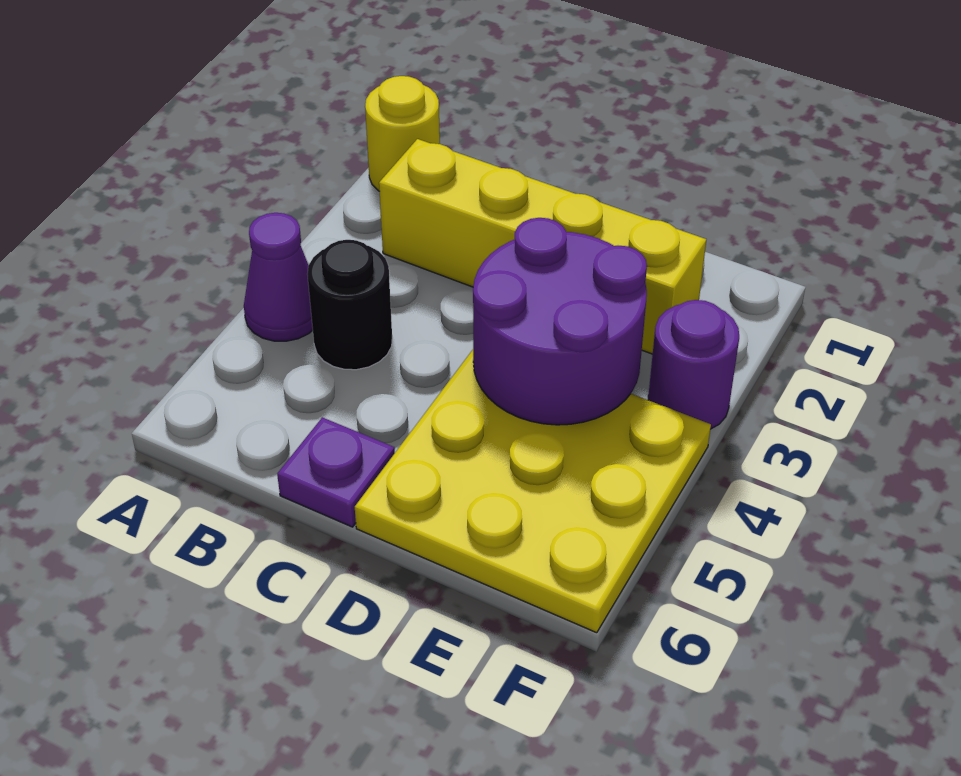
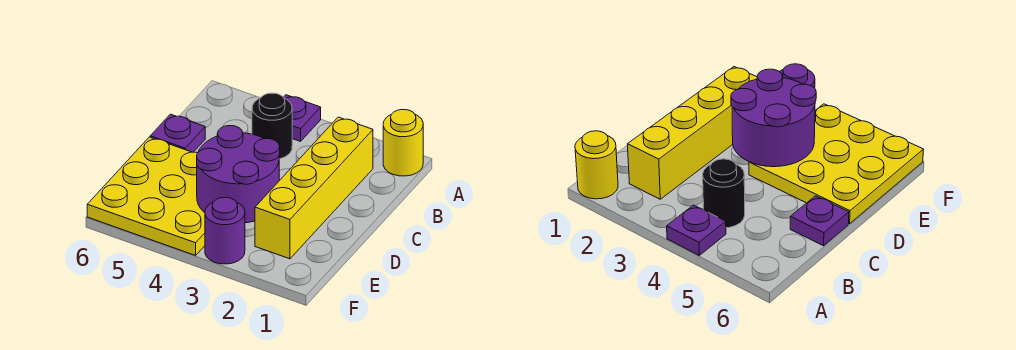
purple cone A4 level 1 -> purple plate A4 level 1

